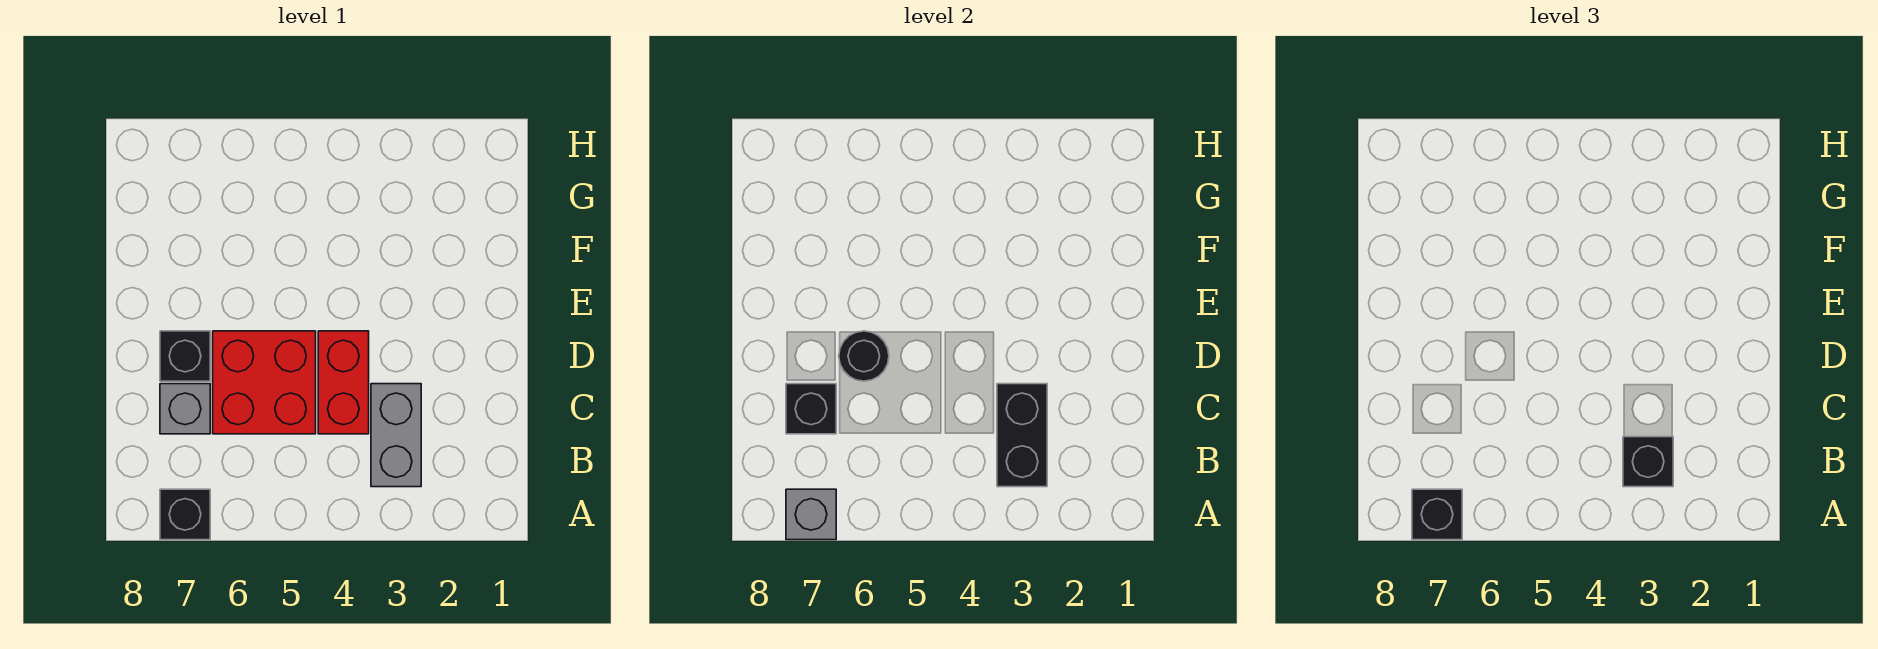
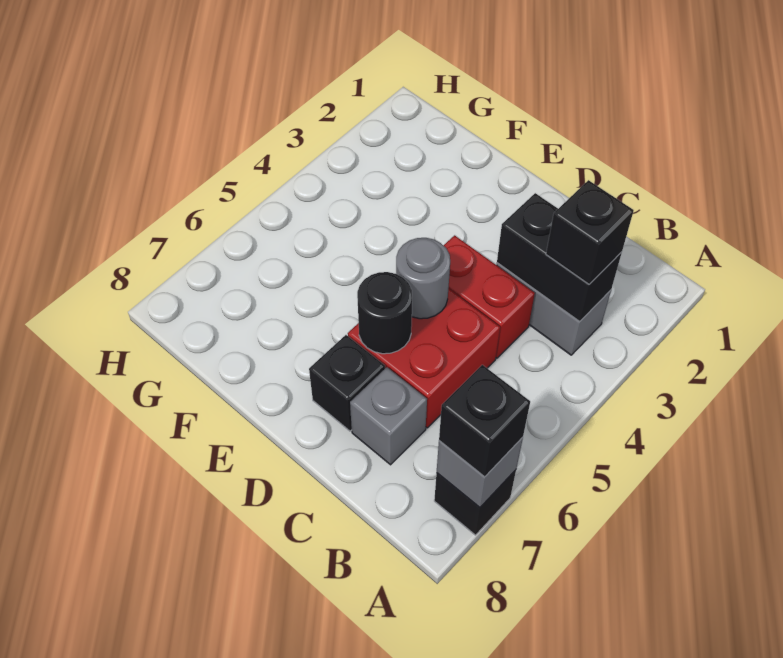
black brick C7 level 2 -> none
none -> grey round brick D5 level 2

